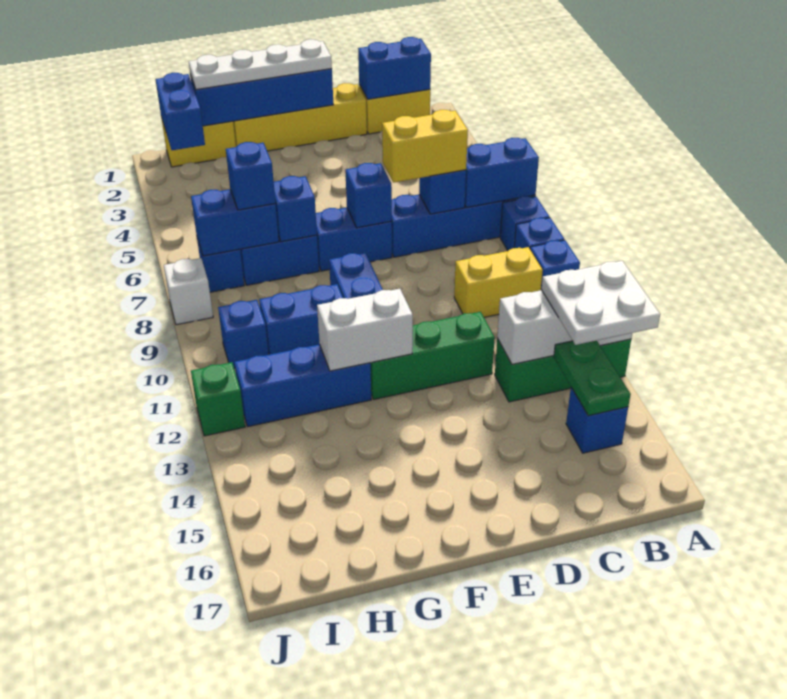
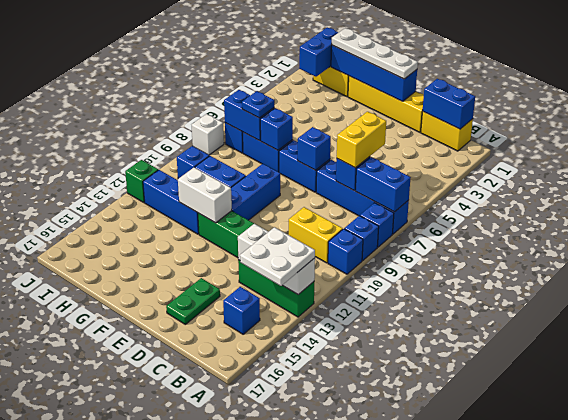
green plate B14:B15 level 2 -> green plate D15:D16 level 1
yellow brick C7:D7 level 3 -> yellow brick C6:C7 level 3
blue brick H7 level 3 -> blue plate H7 level 3

